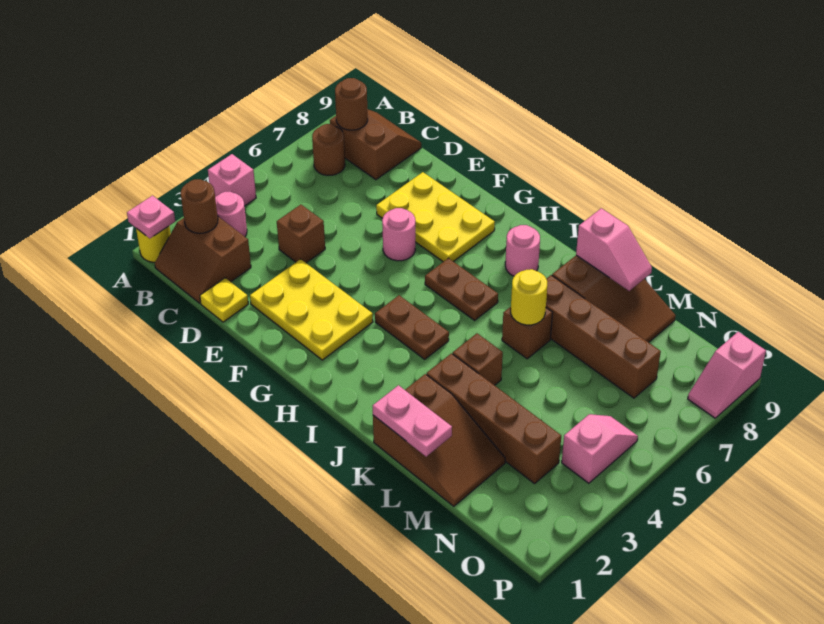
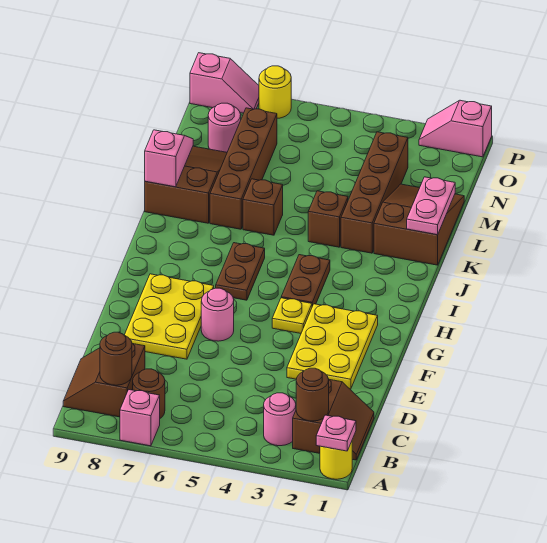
pink brick A4 level 1 -> pink brick A7 level 1
yellow plate D1 level 1 -> yellow plate G4 level 1
brown brick D4 level 1 -> none
pink round brick I8 level 1 -> pink round brick N8 level 1
yellow round brick K6 level 2 -> yellow round brick P7 level 1
pink slope O4:O5 level 1 top 4 -> pink slope P1:P2 level 1 top 1

